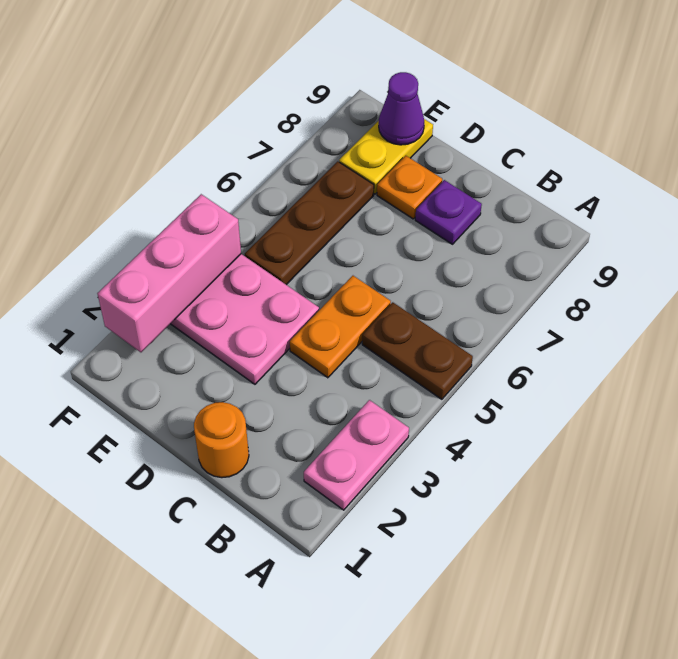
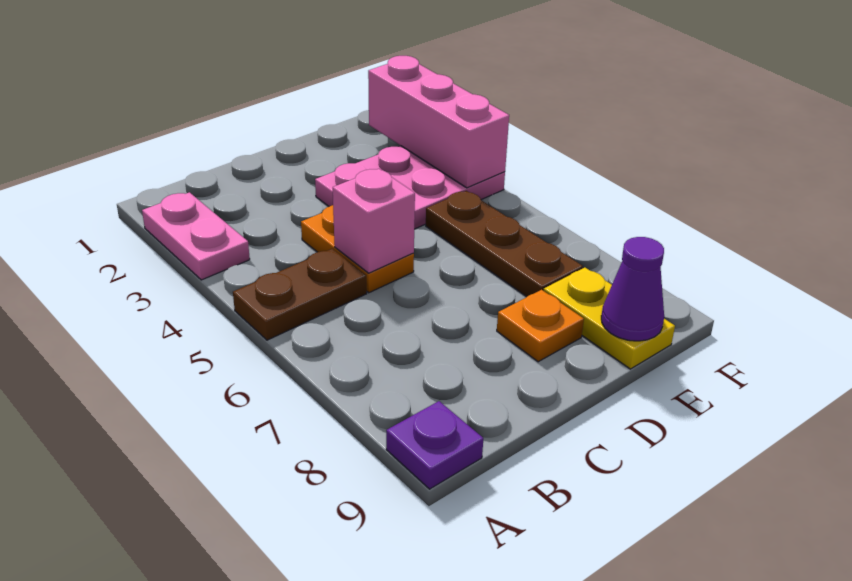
orange round brick C1 level 1 -> none
none -> pink brick C5 level 2
purple plate C8 level 1 -> purple plate A9 level 1

